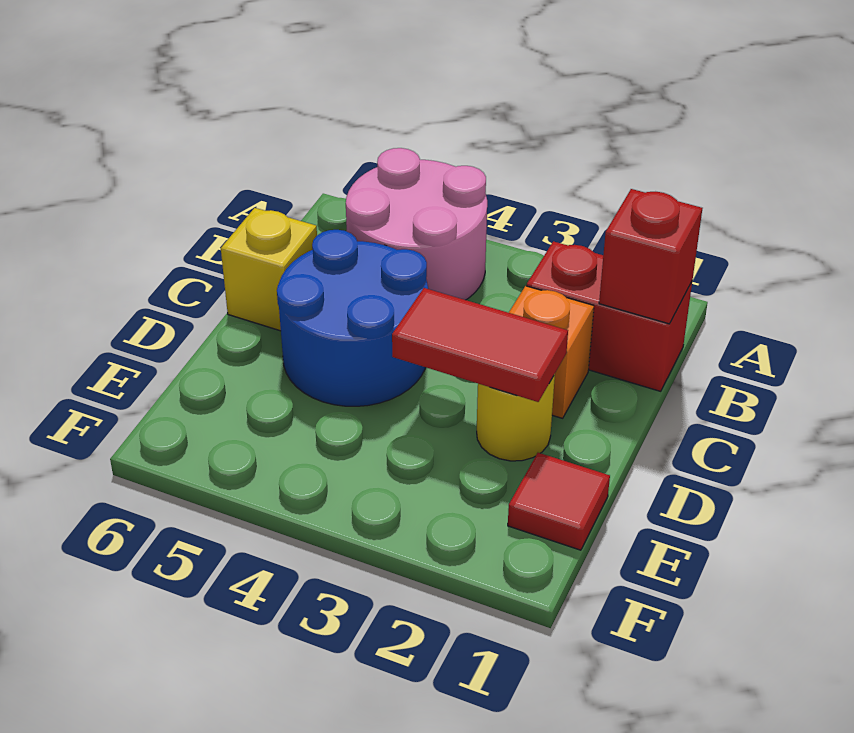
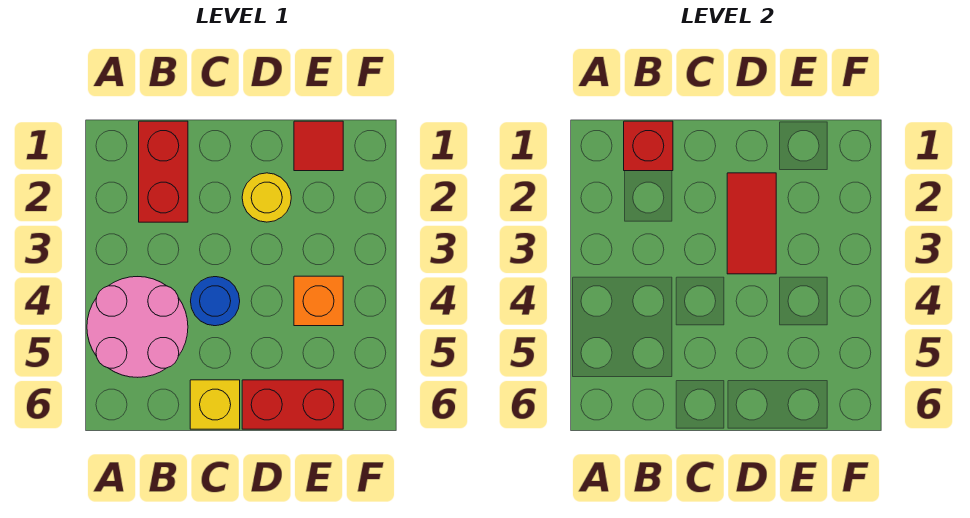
orange brick C2 level 1 -> orange brick E4 level 1
blue round brick C4:D5 level 1 -> blue round brick C4 level 1
none -> red brick D6:E6 level 1

